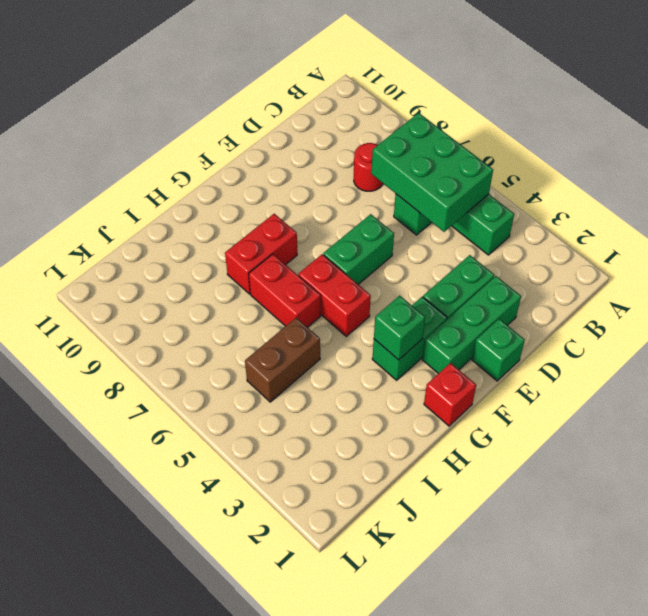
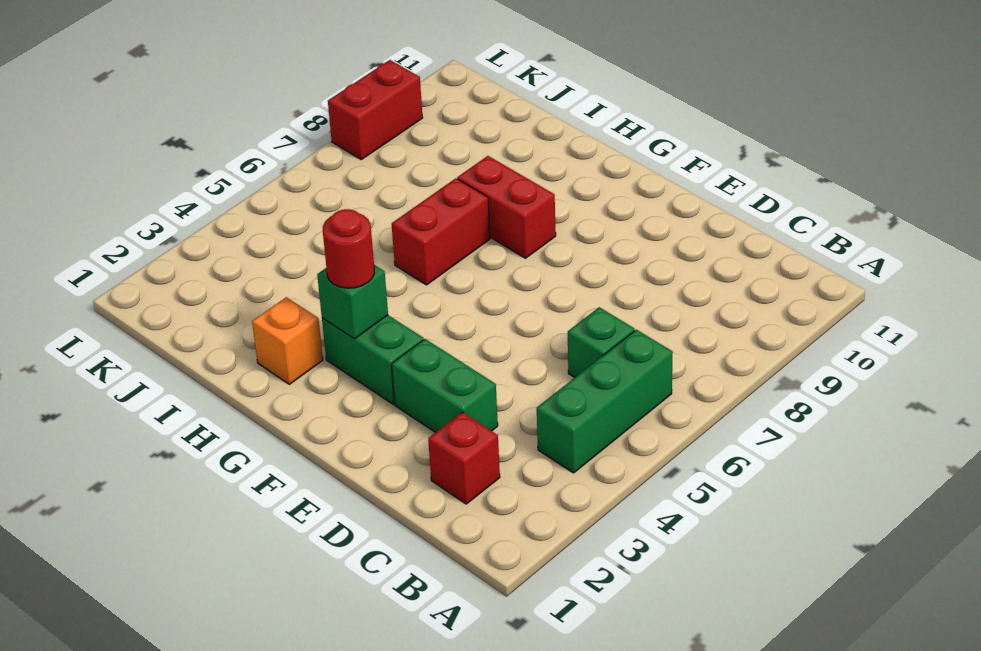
green brick B5:C7 level 2 -> none
red round brick C8 level 1 -> red round brick G3 level 3
green brick D2:F2 level 1 -> none
green brick E1 level 1 -> none
green brick E6:F6 level 1 -> none
red brick G1 level 1 -> red brick C2 level 1
red brick G5:G6 level 1 -> red brick L8:L9 level 1
none -> orange brick H2 level 1
brown brick I5:J5 level 1 -> none

